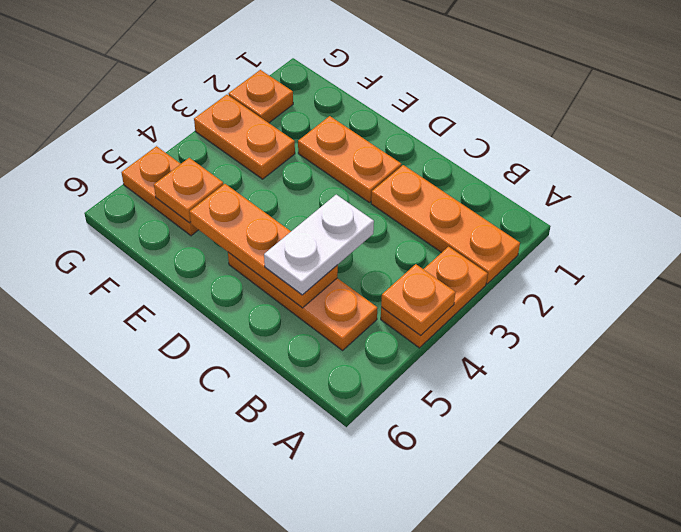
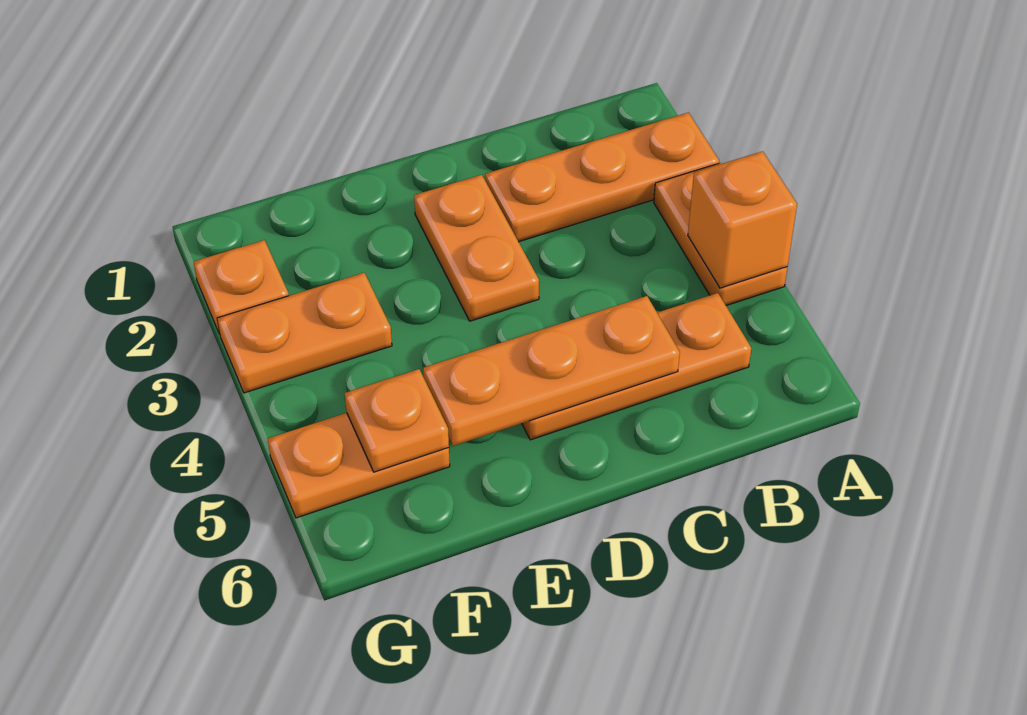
orange plate A4 level 2 -> orange brick A4 level 2
white plate C4:C5 level 3 -> none
orange plate D2:E2 level 1 -> orange plate D2:D3 level 1

